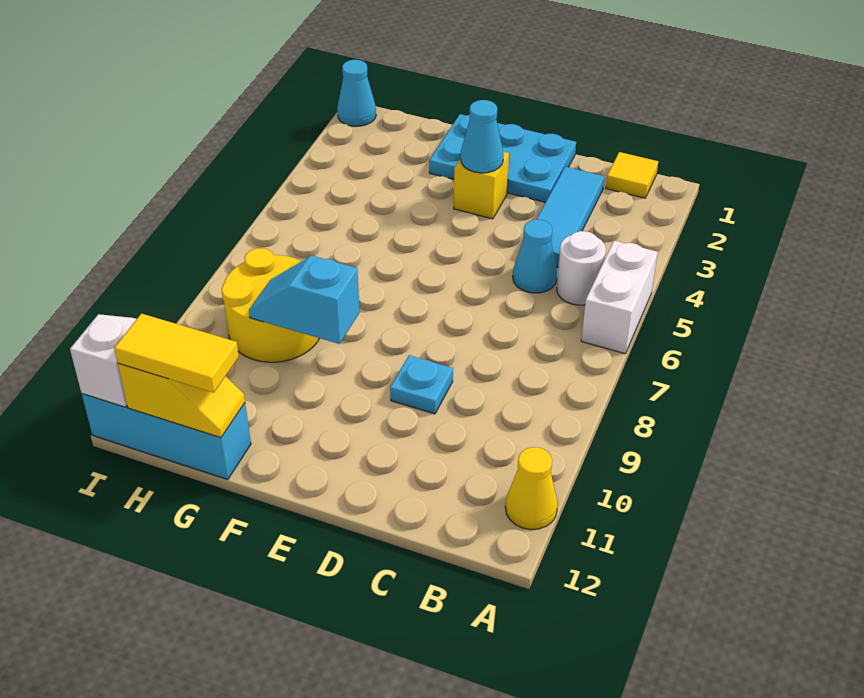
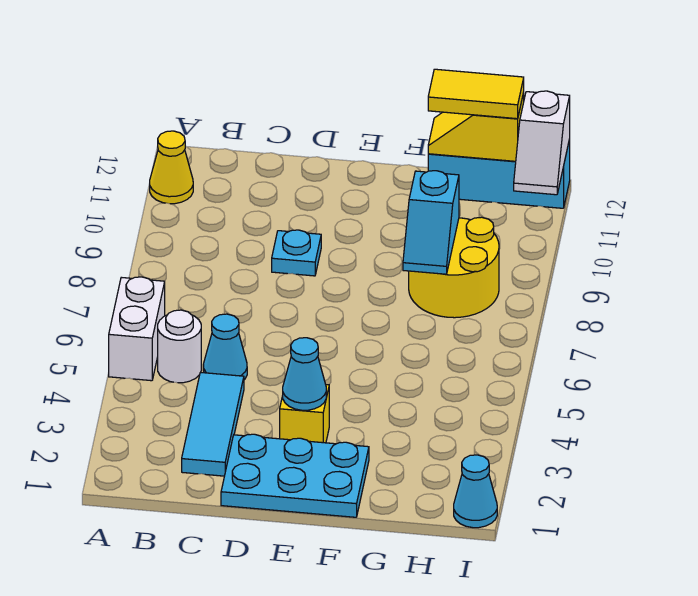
yellow tile B1 level 1 -> none
cyan slope F9:G9 level 2 top F -> cyan slope G8:G9 level 2 top 9

